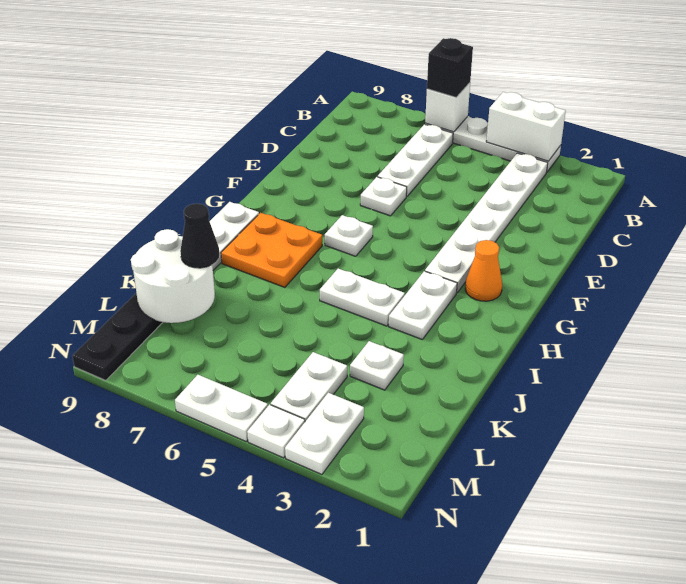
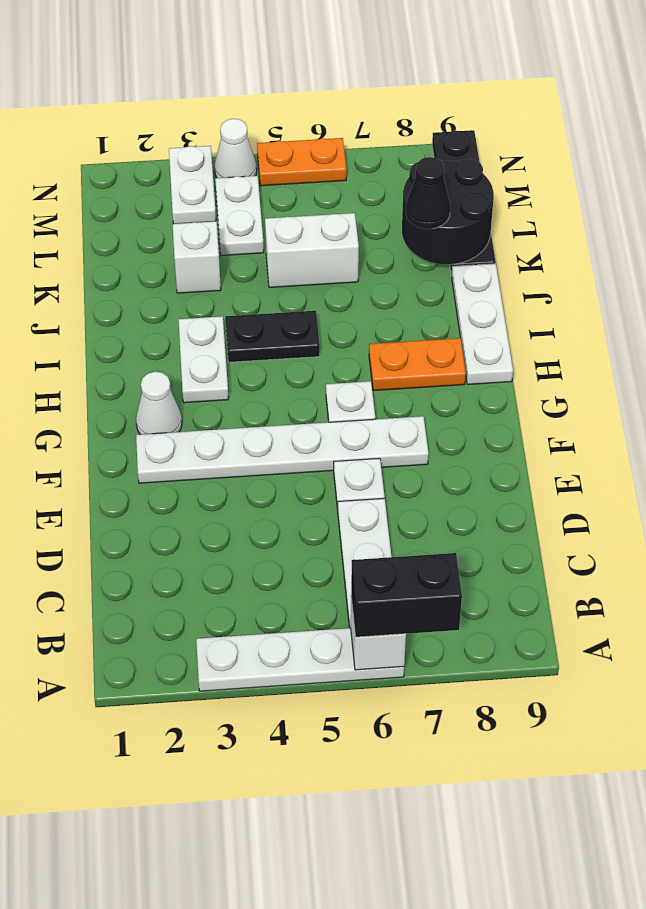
white brick A3:A4 level 2 -> white brick K5:K6 level 1
black brick A6 level 3 -> black brick A6:A7 level 3
white plate B3:G3 level 1 -> white plate F2:F7 level 1
orange cone G2 level 1 -> white cone G2 level 1
orange plate H7:I8 level 1 -> orange plate H7:H8 level 1
white plate I4:I5 level 1 -> black plate I4:I5 level 1
white plate K3 level 1 -> white brick K3 level 1
white round brick K8:L9 level 2 -> black round brick K8:L9 level 2
white plate N4 level 1 -> white cone N4 level 1
white plate N5:N6 level 1 -> orange plate N5:N6 level 1

